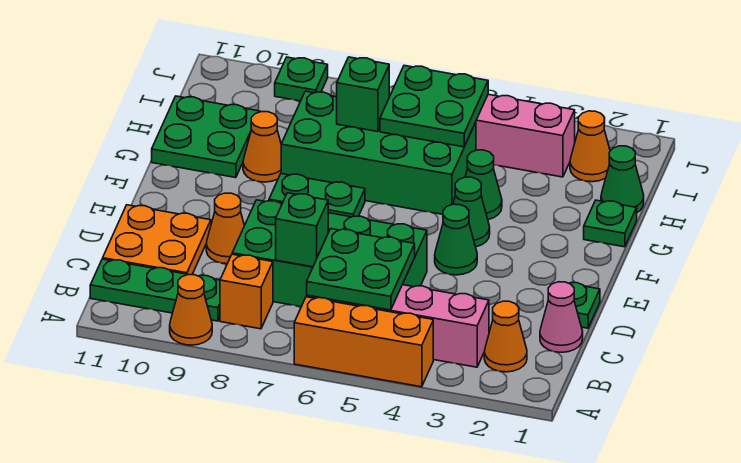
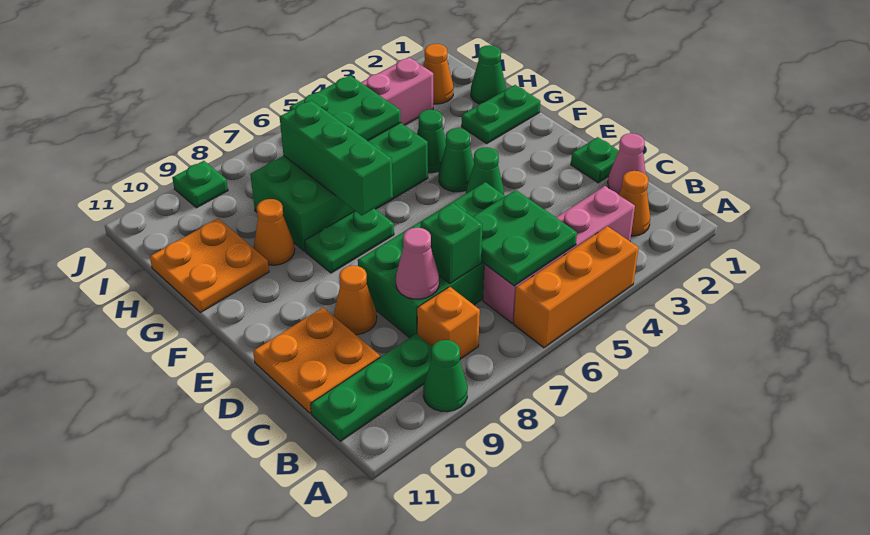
orange cone A9 level 1 -> green cone A9 level 1
none -> pink cone C8 level 2
green plate G1 level 1 -> green plate G1:G2 level 1
green plate G10:H11 level 1 -> orange plate G10:H11 level 1
green brick H7 level 2 -> green brick F7:H7 level 2

